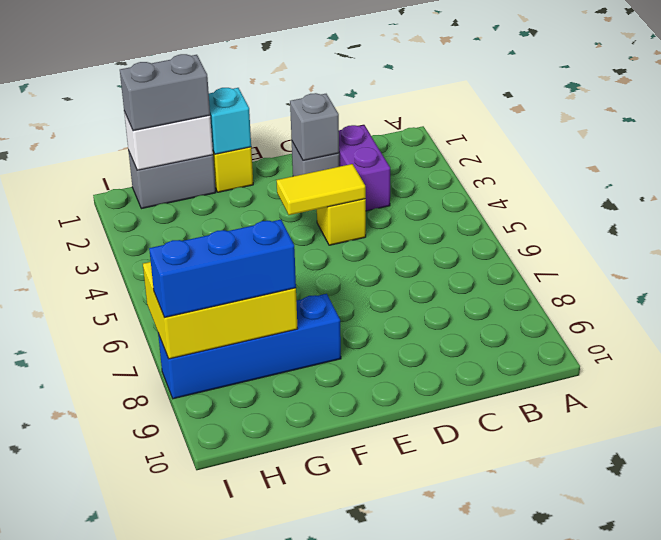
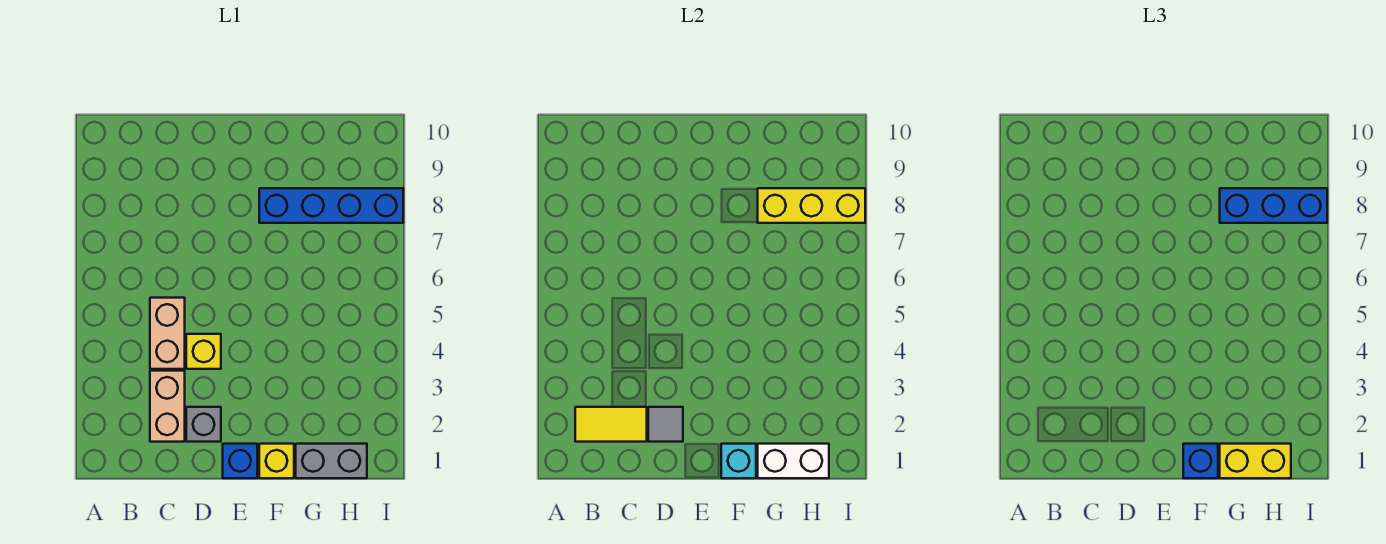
purple brick C2:C3 level 1 -> tan brick C2:C3 level 1
none -> tan brick C4:C5 level 1
grey brick D2 level 2 -> grey tile D2 level 2
yellow tile D4:E4 level 2 -> yellow tile B2:C2 level 2
none -> blue brick E1 level 1
none -> blue brick F1 level 3
grey brick G1:H1 level 3 -> yellow brick G1:H1 level 3
yellow brick G7:I8 level 2 -> yellow brick G8:I8 level 2

